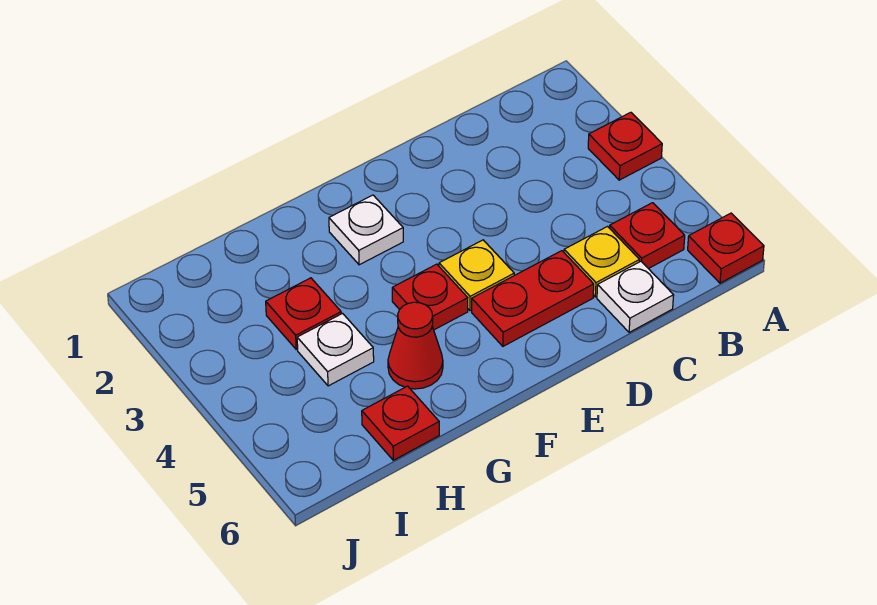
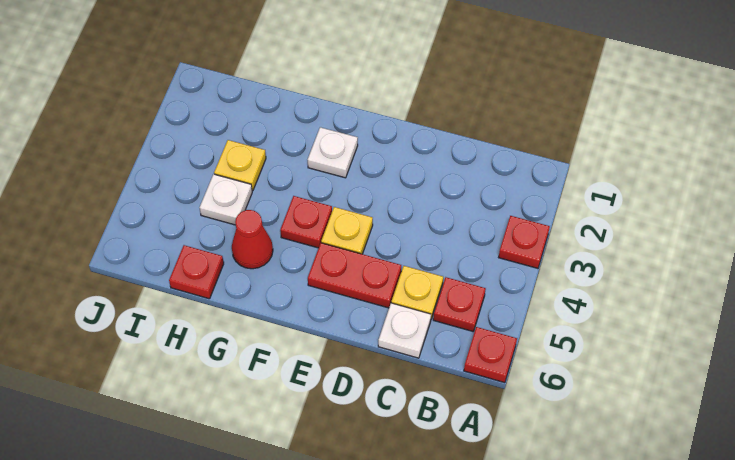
red plate H3 level 1 -> yellow plate H3 level 1

